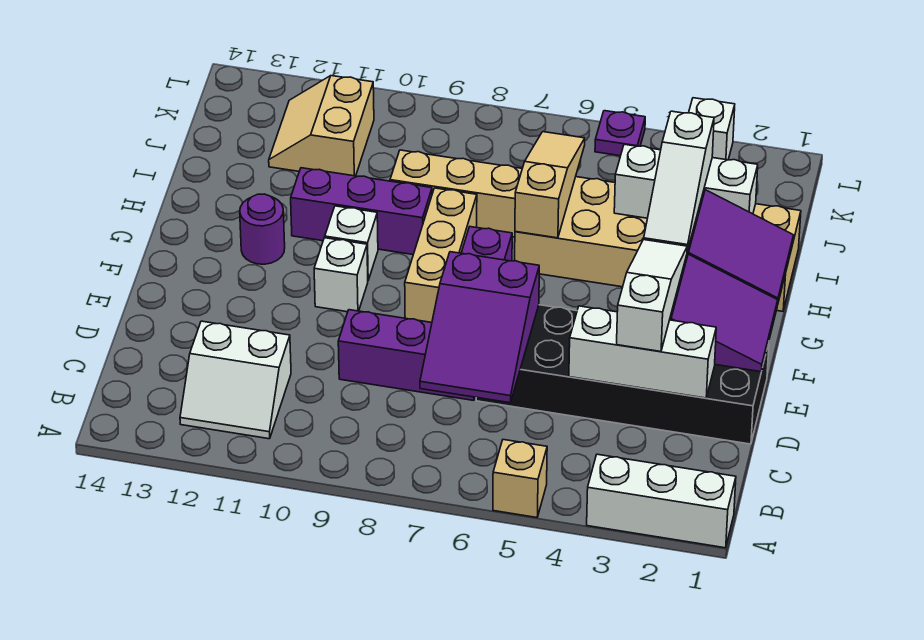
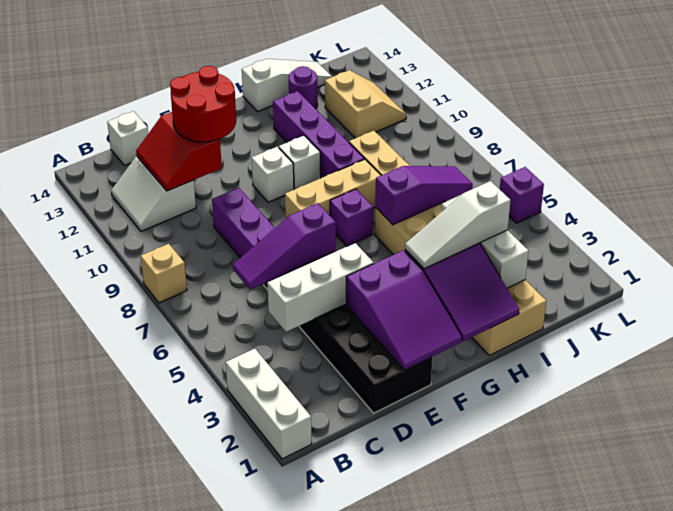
tan brick A5 level 1 -> tan brick A8 level 1
purple slope C6:E7 level 2 top E -> purple slope C6:E6 level 2 top E
none -> red slope C11:D12 level 2 top D
white brick D2:D4 level 2 -> white brick C4:E4 level 2
white slope D3:F3 level 3 top D -> white slope H14:J14 level 1 top H
none -> red round brick D11:E12 level 3
purple round brick G12 level 1 -> purple round brick I13 level 1
tan slope H6:J6 level 2 top H -> purple slope H6:J6 level 2 top H
purple brick H9:H11 level 1 -> purple brick H9:H12 level 1
tan slope J11:K12 level 1 top 11 -> tan slope J11:K12 level 1 top J
white brick L3 level 1 -> white brick C14 level 1
purple plate L5 level 1 -> purple brick L5 level 1

